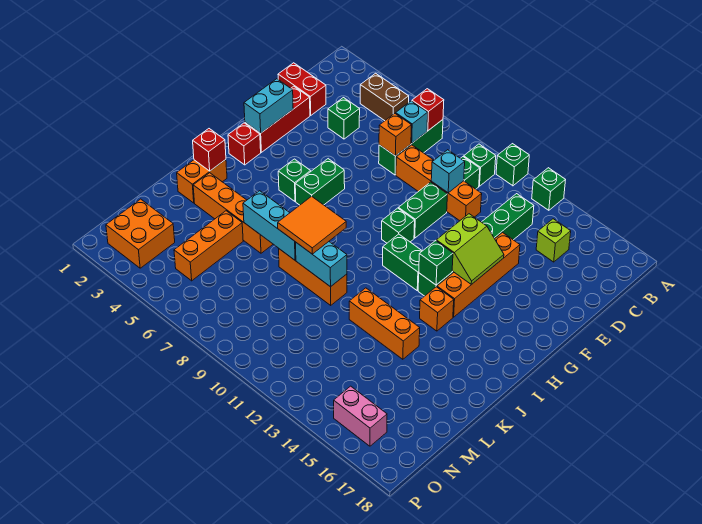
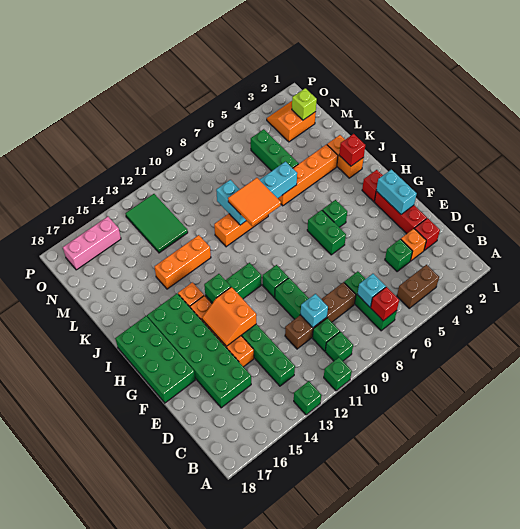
lime brick C15 level 1 -> lime brick N2 level 2
red brick D1:D2 level 1 -> red brick D2 level 1
orange brick D7 level 2 -> orange brick D3 level 1
orange brick D8:D11 level 1 -> brown brick D8:D11 level 1
none -> green brick D15:I16 level 1
lime slope F13:G14 level 2 top 13 -> orange slope F13:G14 level 2 top 13
none -> green brick F17:I18 level 1
cyan brick K9:K10 level 2 -> cyan brick K9:L9 level 2
orange brick L5:N5 level 1 -> green brick L5:N5 level 1
none -> green tile M12:O13 level 1
orange brick N2:O3 level 1 -> orange slope N2:O3 level 1 top N
pink brick O15:O16 level 1 -> pink brick O15:O17 level 1

